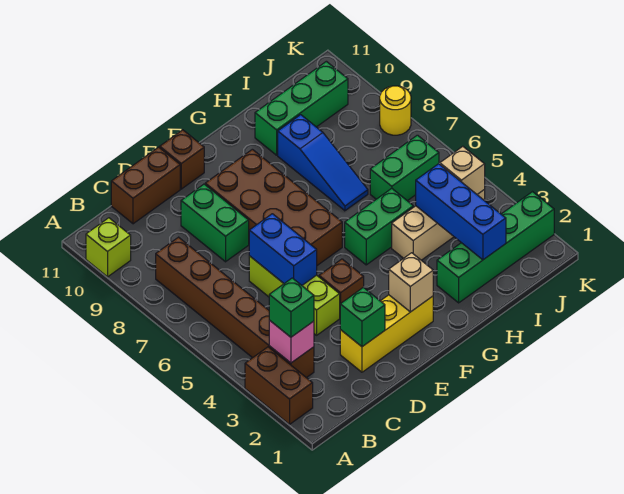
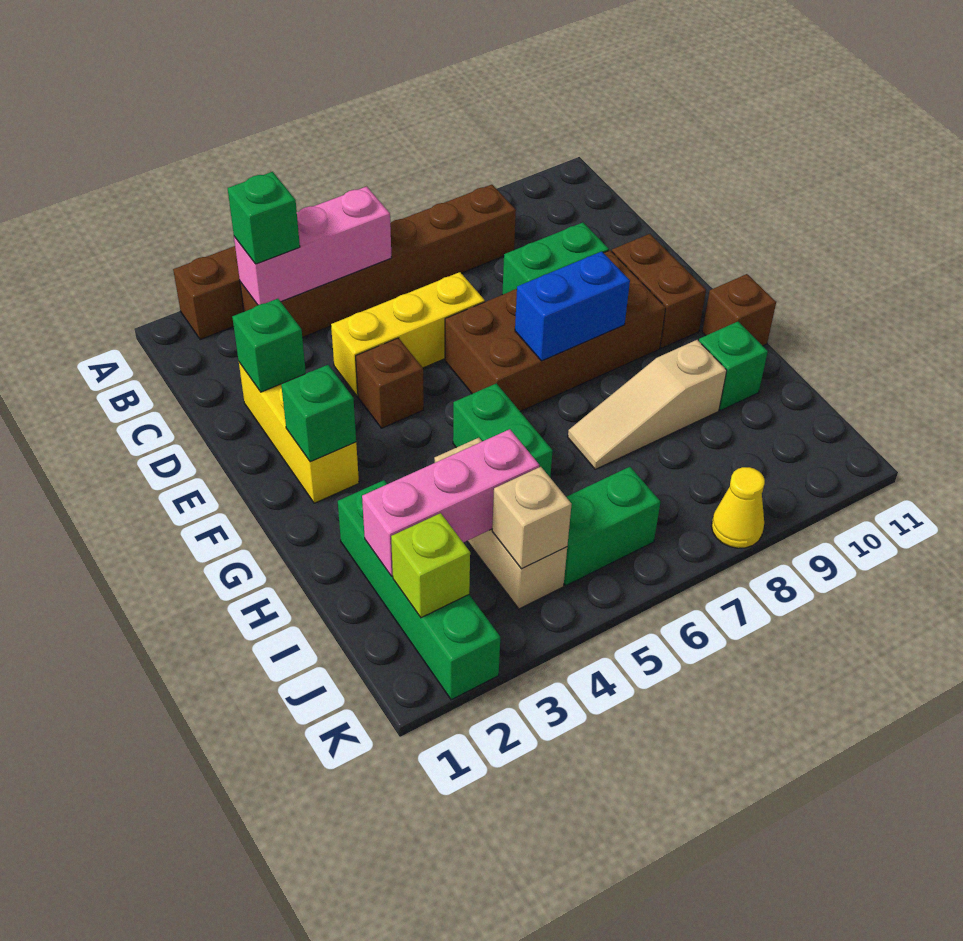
lime brick A10 level 1 -> lime brick J2 level 2
pink brick B3 level 2 -> pink brick B3:B5 level 2
brown brick C11:D11 level 1 -> brown brick E10:F10 level 1
lime brick D4:D6 level 1 -> yellow brick D4:D6 level 1
blue brick D5:D6 level 2 -> blue brick F7:F8 level 2
brown brick E11 level 1 -> brown brick G11 level 1
tan brick F2 level 2 -> green brick F2 level 2
blue slope H7:H9 level 1 top 9 -> tan slope H7:H9 level 1 top 9
green brick H10:J10 level 1 -> green brick H10 level 1
blue brick I2:I4 level 2 -> pink brick I2:I4 level 2
green brick I6:J6 level 1 -> green brick J5:J6 level 1
yellow round brick K8 level 1 -> yellow cone K8 level 1

